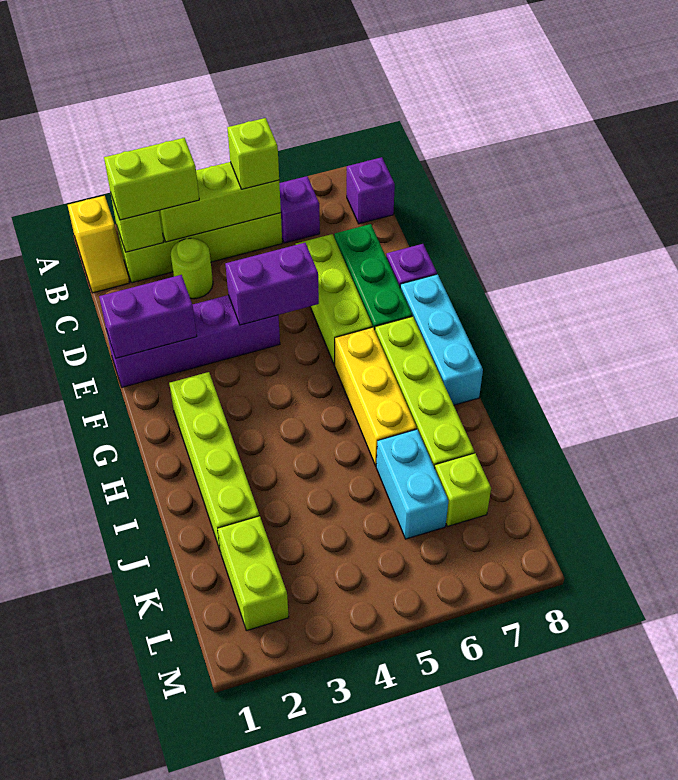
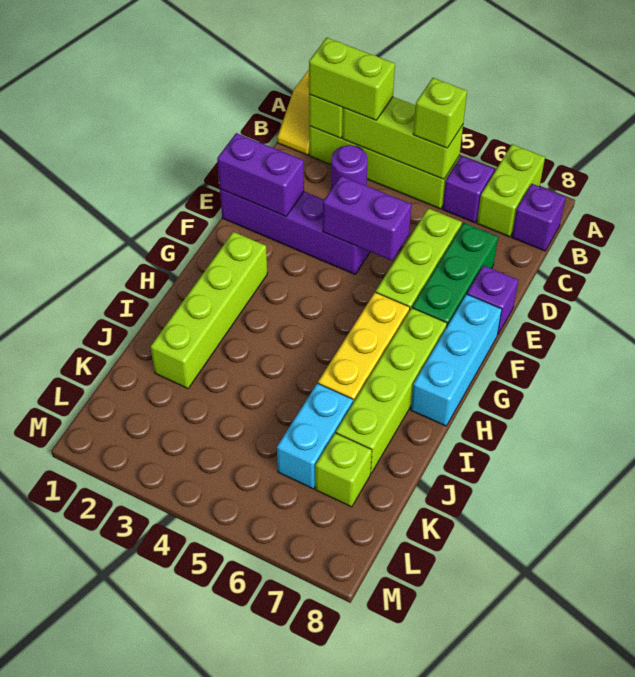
lime round brick C3 level 1 -> purple round brick C3 level 1
lime brick K2:L2 level 1 -> lime brick A7:B7 level 1

